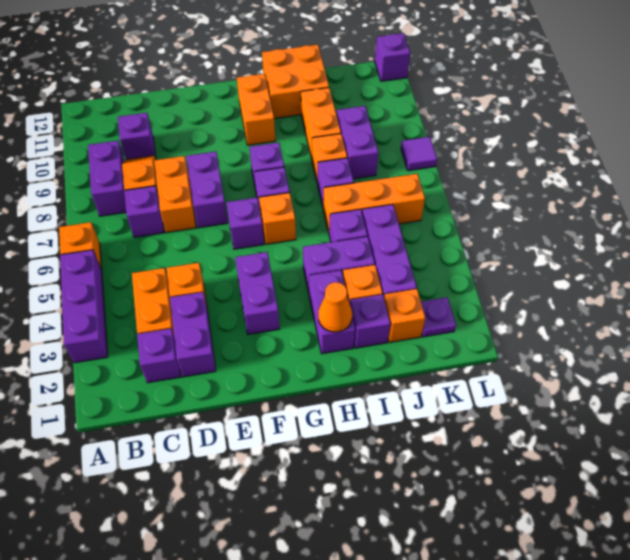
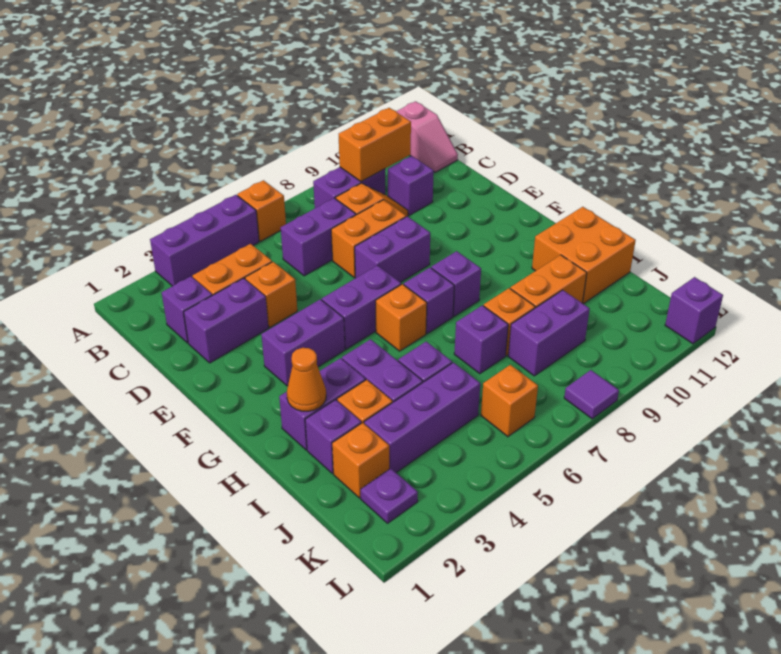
none -> pink slope A12:B12 level 1 top A
purple brick C7 level 1 -> purple brick C6:C7 level 1
purple brick F6 level 1 -> purple brick F5:F6 level 1
orange brick G10:G11 level 1 -> orange brick B9:B10 level 2
orange brick I6:K6 level 1 -> orange brick K6 level 1

